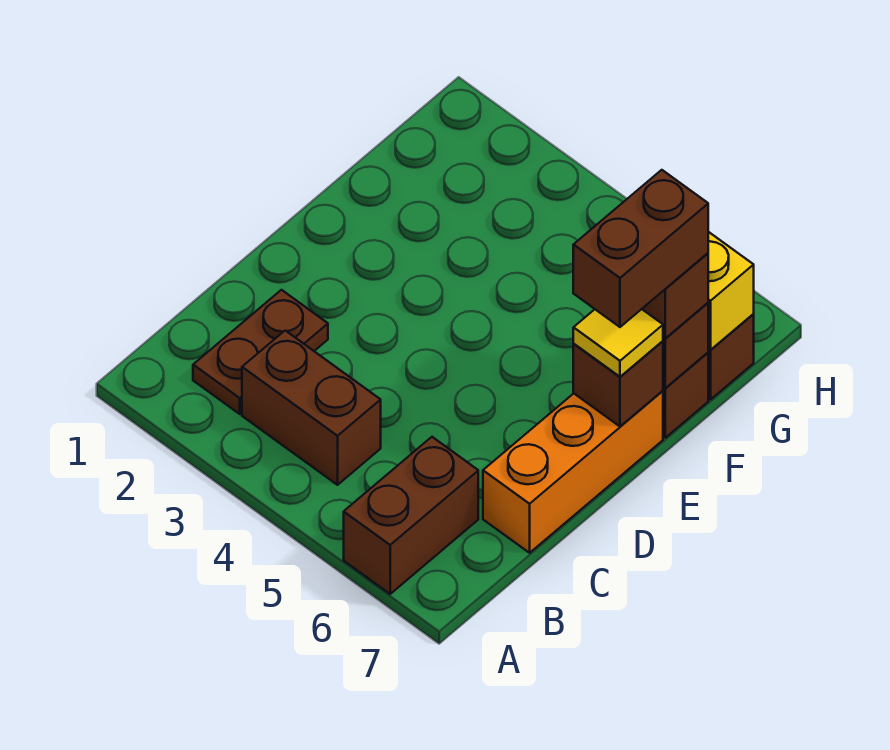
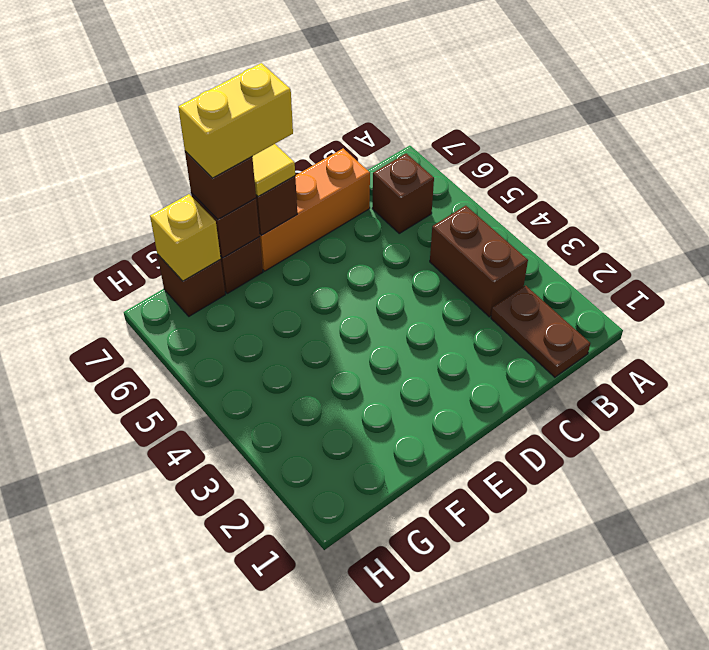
brown brick A6:B6 level 1 -> brown brick B6 level 1
brown plate B2:C2 level 1 -> brown plate B1:B2 level 1
brown brick E7:F7 level 4 -> yellow brick E7:F7 level 4

